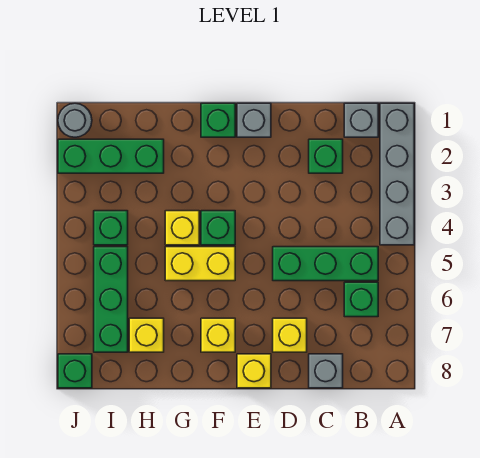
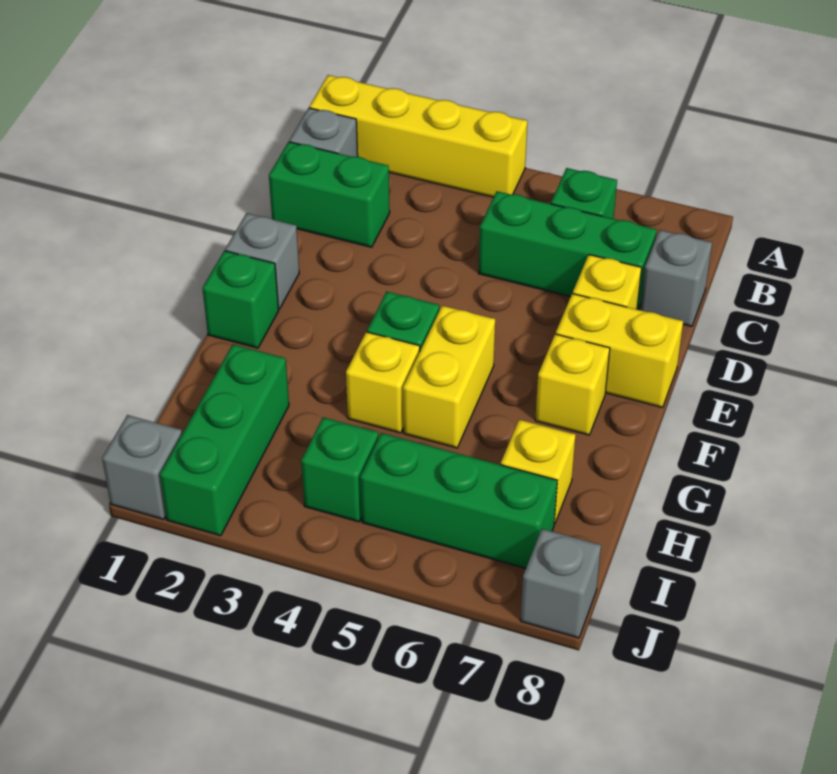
grey brick A1:A4 level 1 -> yellow brick A1:A4 level 1
green brick B5:D5 level 1 -> green brick C5:C7 level 1
green brick C2 level 1 -> green brick C1:C2 level 1
yellow brick E8 level 1 -> yellow brick E7:E8 level 1
grey round brick J1 level 1 -> grey brick J1 level 1
green brick J8 level 1 -> grey brick J8 level 1

